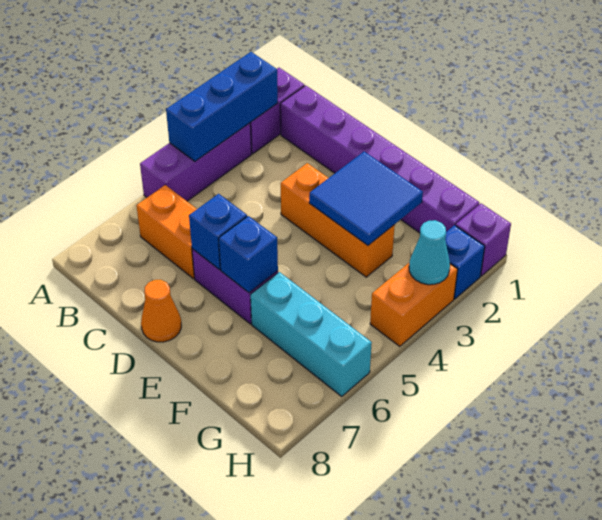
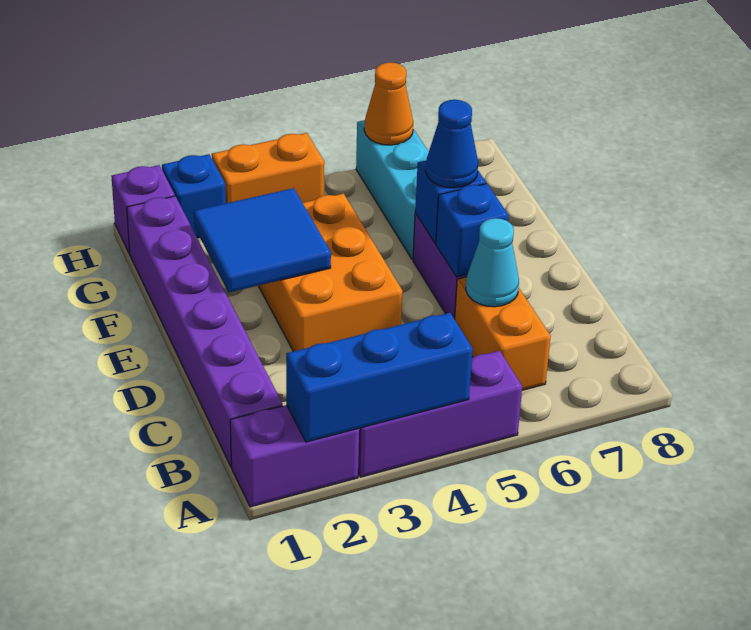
orange brick D3:F3 level 1 -> orange brick D3:F4 level 1
orange cone D8 level 1 -> orange cone H6 level 2
none -> blue cone E6 level 3
cyan cone H3 level 2 -> cyan cone C6 level 2

